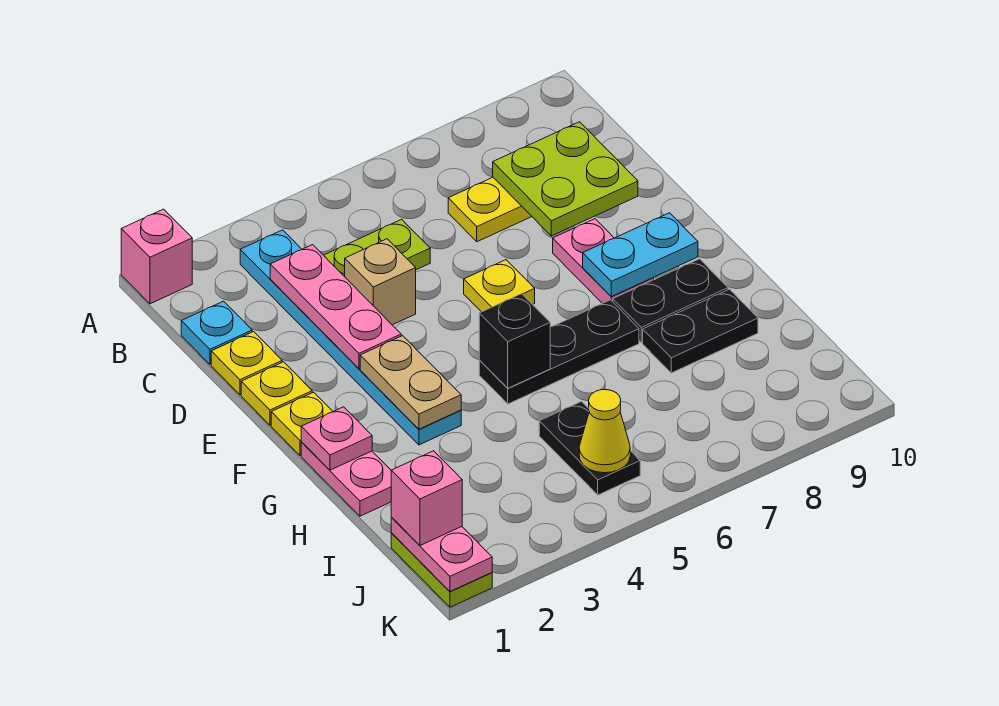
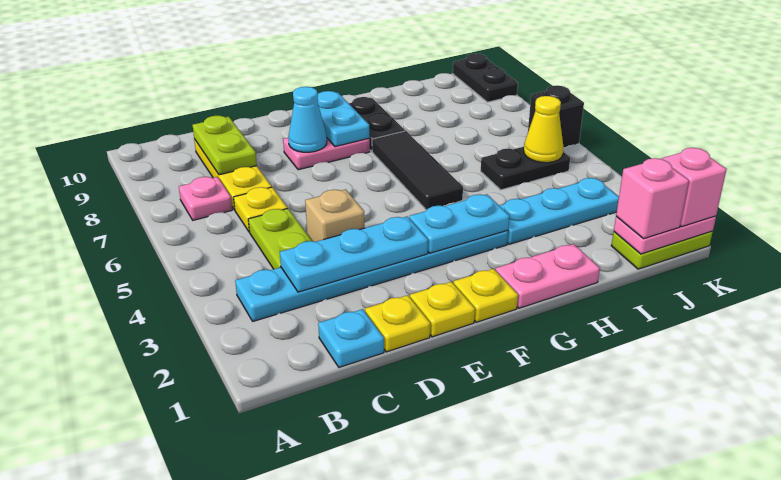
pink brick A1 level 1 -> pink brick K1 level 3
pink plate C3:E3 level 2 -> cyan plate C3:E3 level 2
lime plate C8:D9 level 2 -> lime plate C8:C9 level 2
yellow plate E6 level 1 -> yellow plate C6 level 1
none -> cyan cone E8 level 2
tan plate F3:G3 level 2 -> cyan plate F3:G3 level 2
pink plate G1 level 2 -> pink plate B7 level 1
black plate G5:G7 level 1 -> black tile G5:G7 level 1
black brick G5 level 2 -> black brick K6 level 1
none -> cyan plate H3:J3 level 1
black plate H8:H9 level 1 -> black plate K9:K10 level 1

